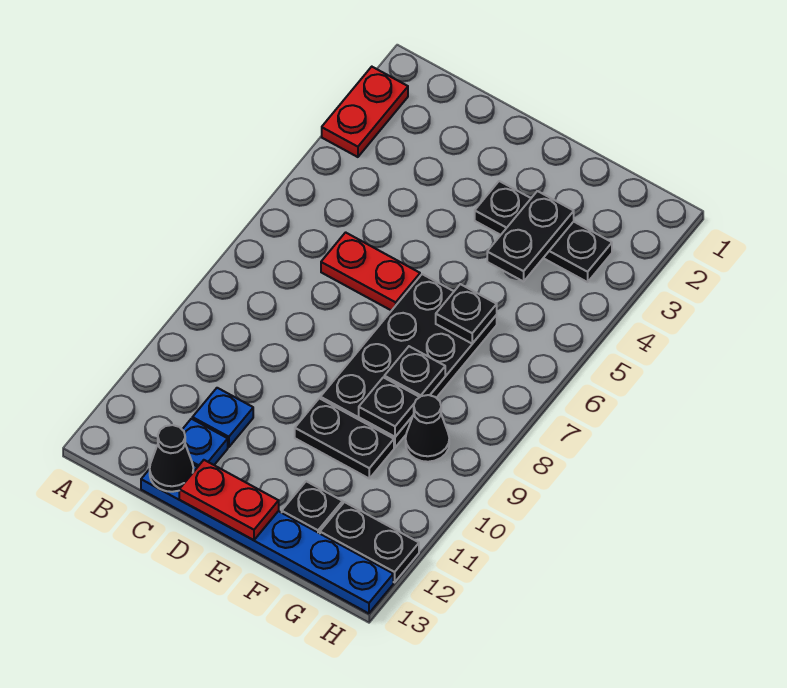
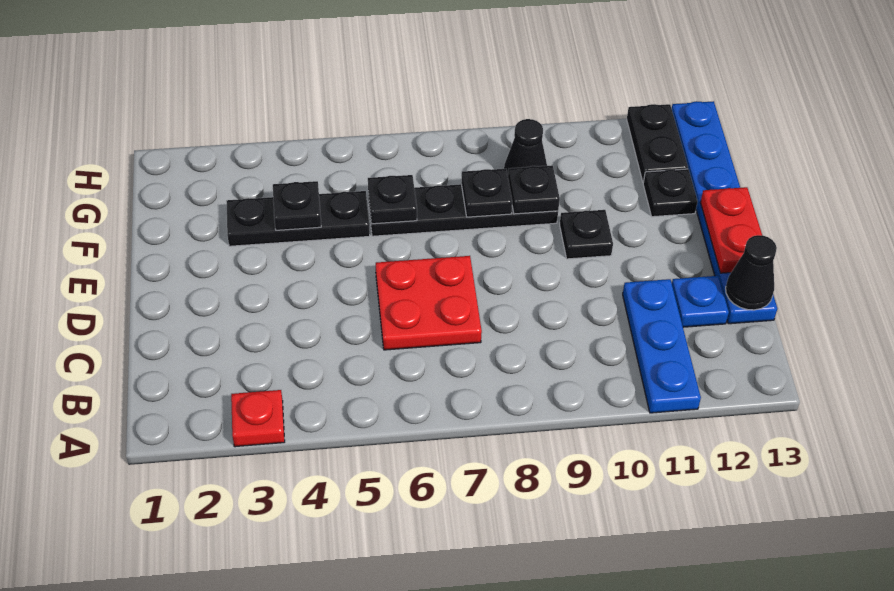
red plate A2:A3 level 1 -> red plate A3 level 1
red plate C6:D6 level 1 -> red plate C6:D7 level 1
blue plate C11 level 1 -> blue plate A11:C11 level 1
black plate E3:G3 level 1 -> black plate F3:F5 level 1
black plate E6:F9 level 1 -> black plate F6:F9 level 1
black plate E10:F10 level 1 -> black plate E10 level 1
black plate F3:F4 level 2 -> black plate F4 level 2

